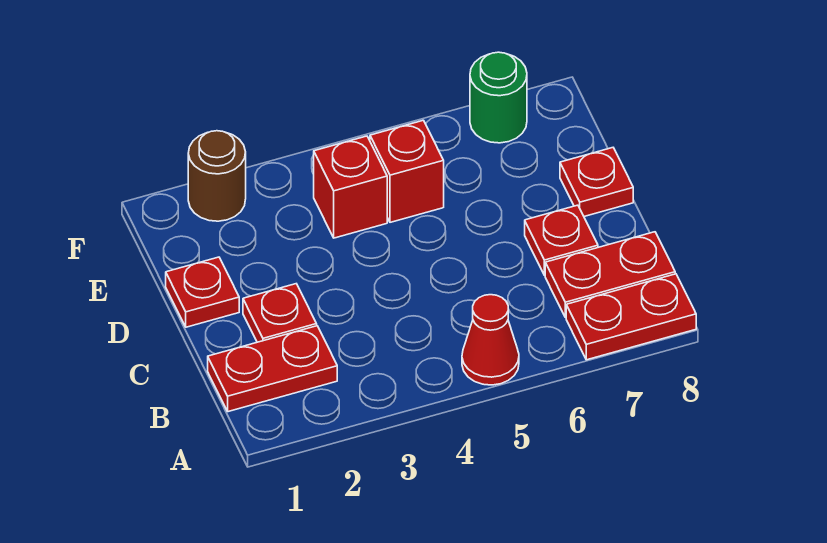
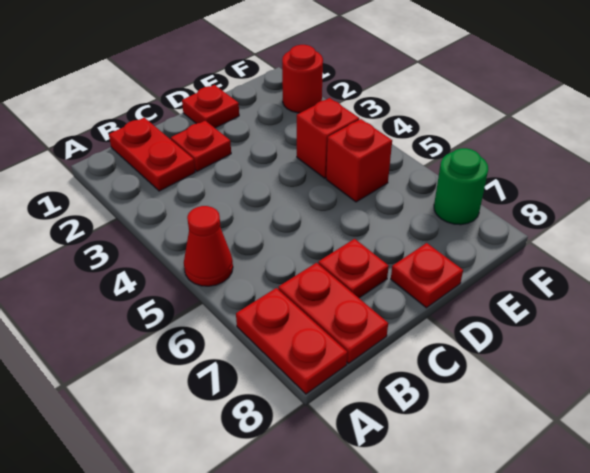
brown round brick F2 level 1 -> red round brick F2 level 1

